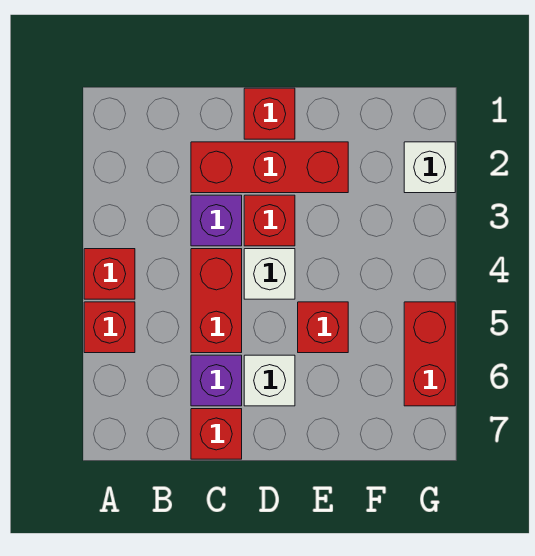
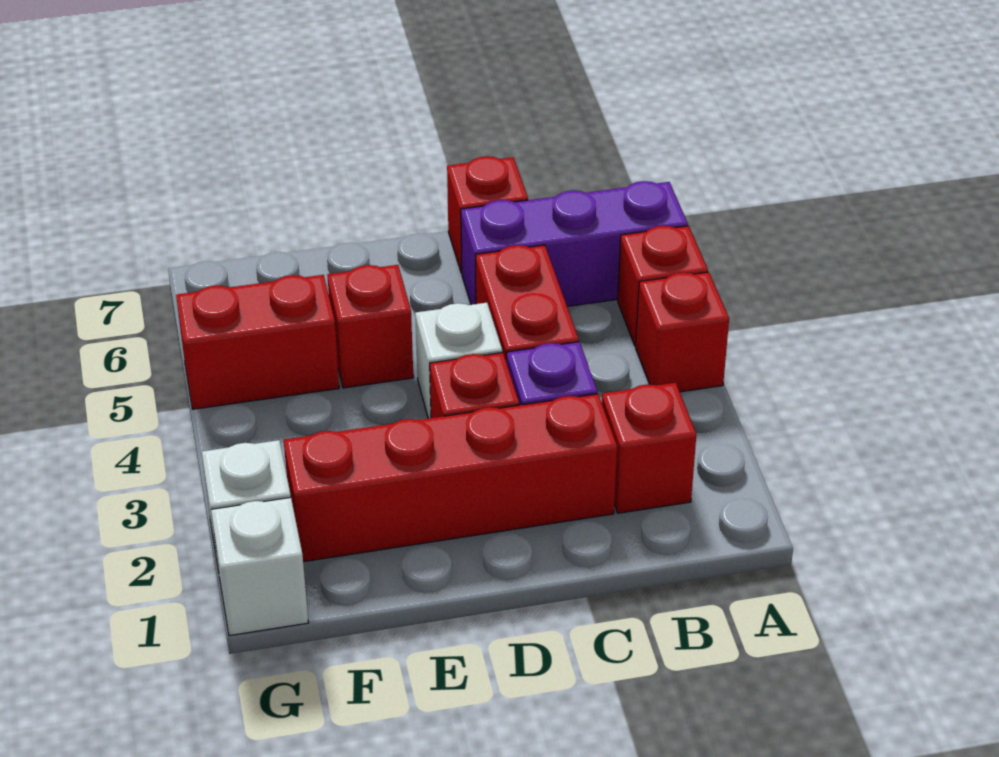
red brick C2:E2 level 1 -> red brick C2:F2 level 1
purple brick C6 level 1 -> purple brick A6:C6 level 1
red brick D1 level 1 -> red brick B2 level 1
white brick D6 level 1 -> white brick G1 level 1
red brick G5:G6 level 1 -> red brick F5:G5 level 1

